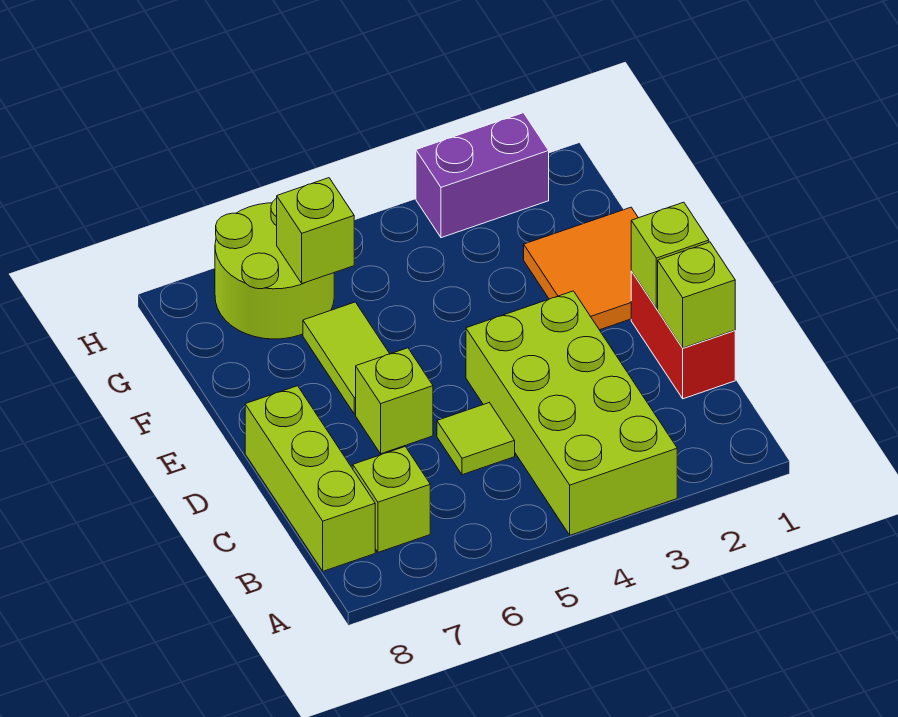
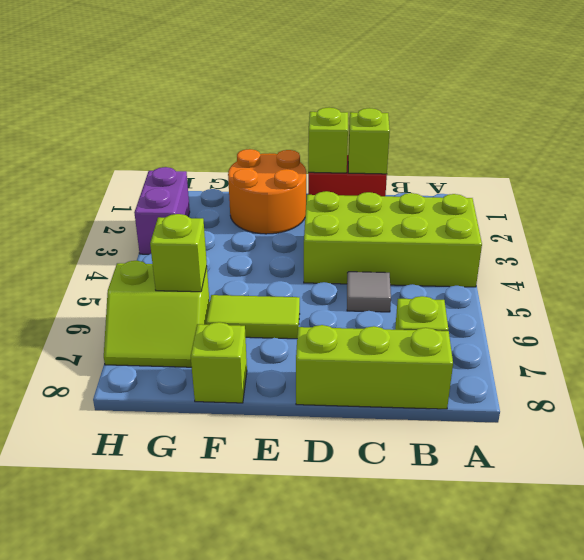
lime tile C5 level 1 -> grey tile C5 level 1
lime brick D6 level 1 -> lime brick F8 level 1
orange tile E1:F2 level 1 -> orange round brick E1:F2 level 1
lime round brick G6:H7 level 1 -> lime slope G6:H7 level 1 top 6

